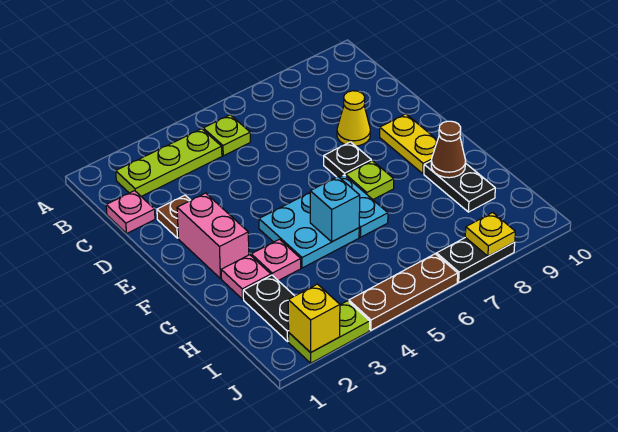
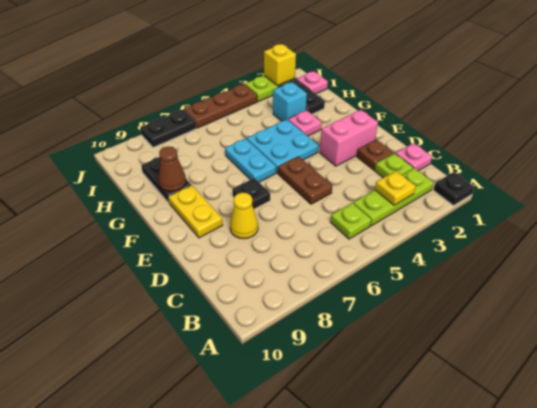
none -> black plate A1 level 1
none -> brown plate D5:E5 level 1
pink brick E2:F2 level 1 -> pink brick E2:E3 level 1
lime plate F7 level 1 -> lime plate C2 level 1
pink plate G2 level 1 -> pink plate I1 level 1
cyan brick G5 level 2 -> cyan brick H3 level 1
yellow plate J8 level 2 -> yellow plate B3 level 2

